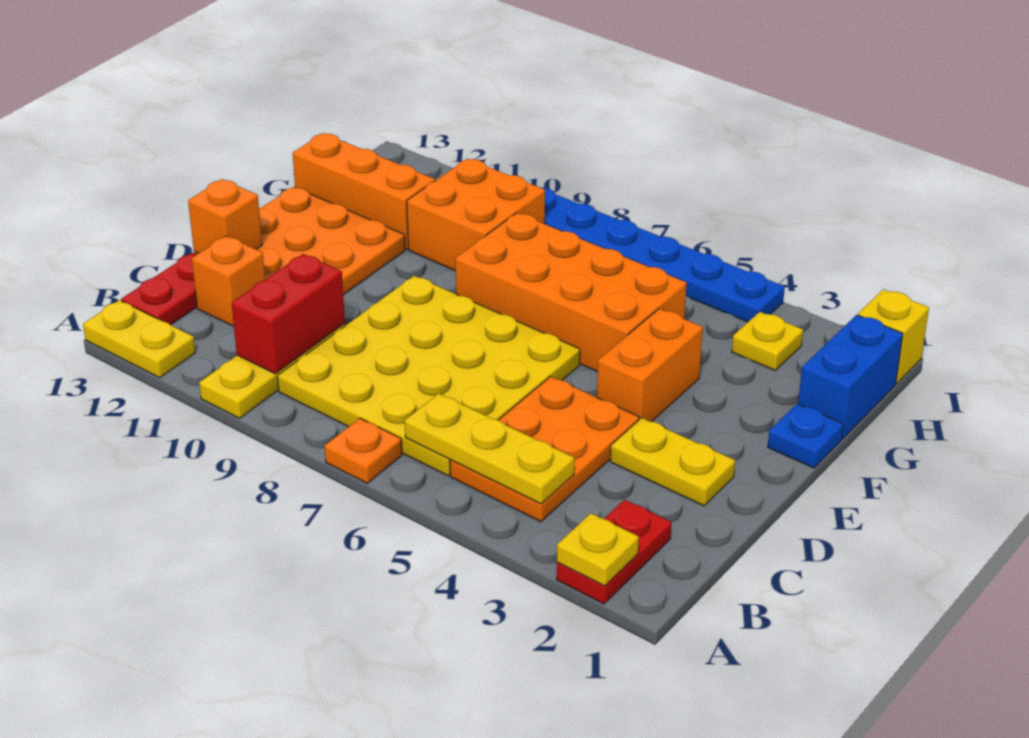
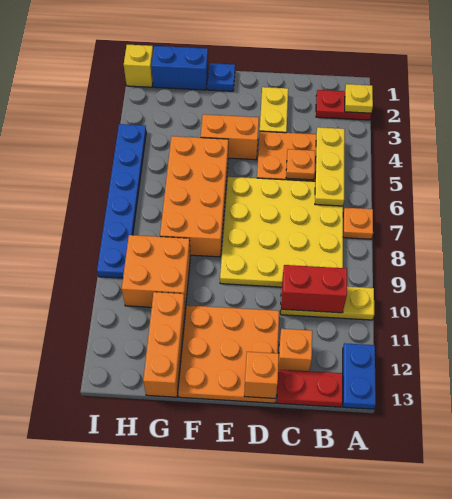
yellow plate A12:A13 level 1 -> blue plate A12:A13 level 1
none -> orange plate C5 level 2
yellow plate H3 level 1 -> none

